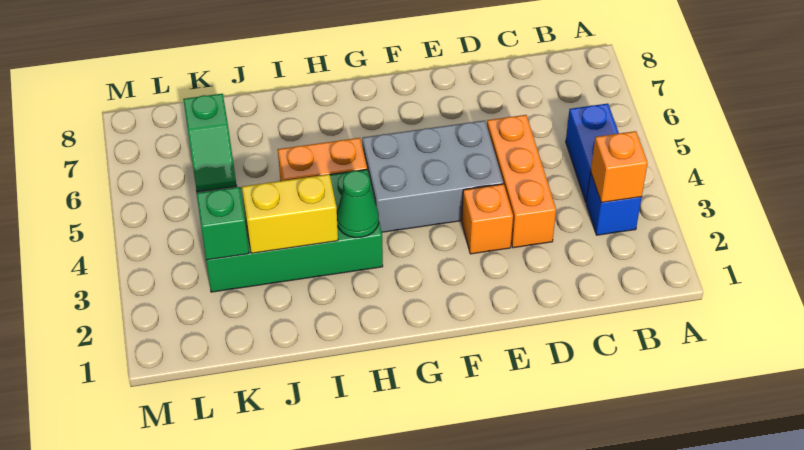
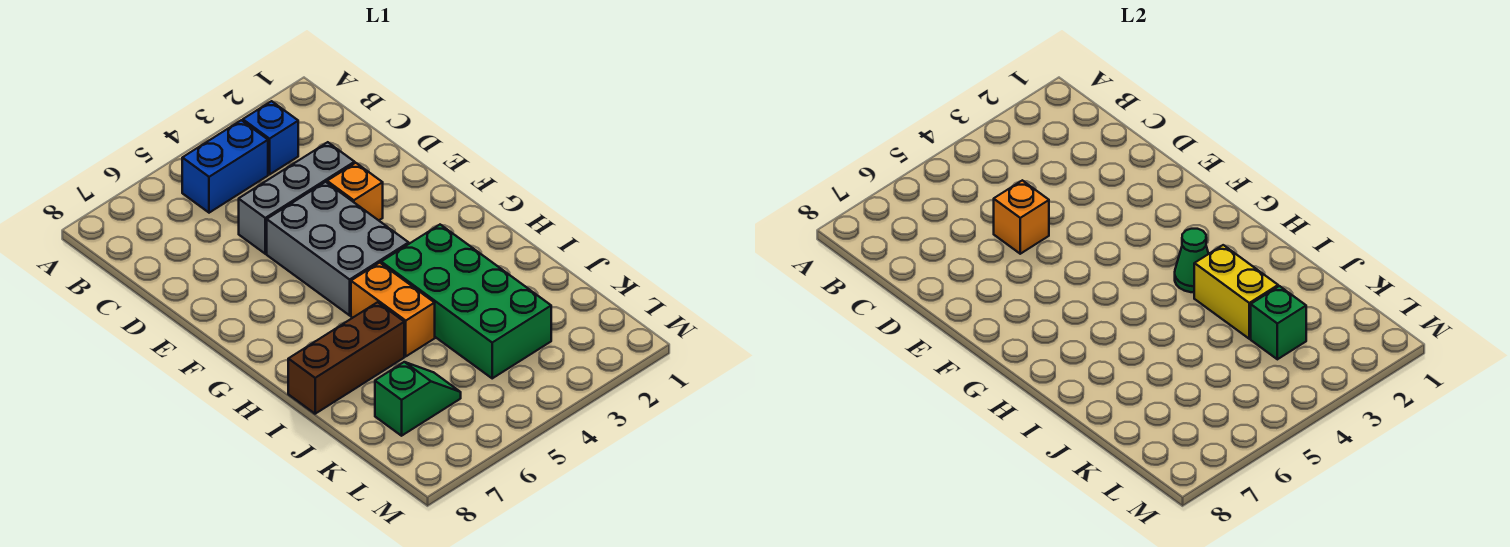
orange brick B3 level 2 -> orange brick D5 level 2
orange brick D3:D5 level 1 -> grey brick D3:D5 level 1
none -> brown brick I6:I8 level 1

